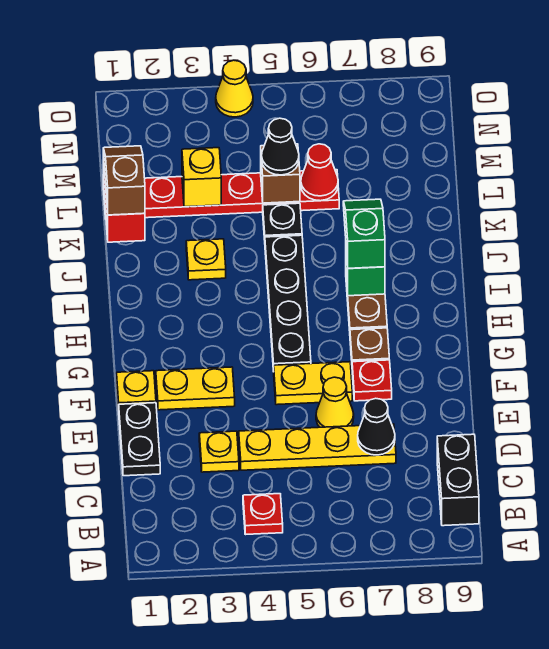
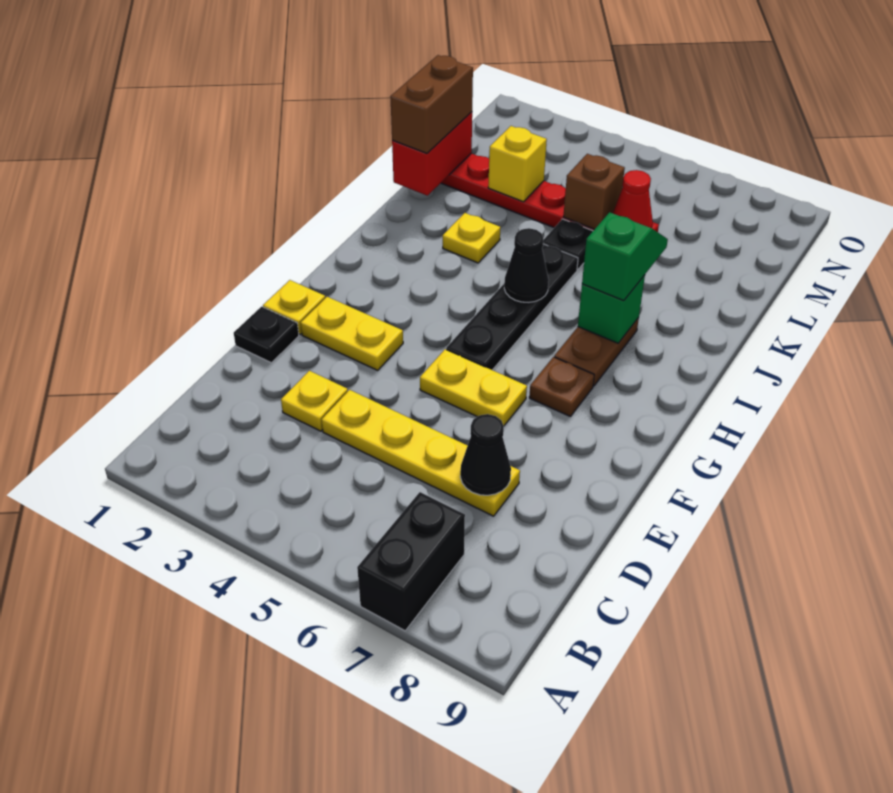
red plate B4 level 1 -> none
black brick B9:C9 level 1 -> black brick A7:B7 level 1
black plate D1:E1 level 1 -> black plate E1 level 1
yellow cone E6 level 1 -> none
red plate F7 level 1 -> none
brown slope K1:L1 level 3 top K -> brown brick K1:L1 level 3
black cone L5 level 3 -> black cone I5 level 2
yellow cone O4 level 1 -> none

